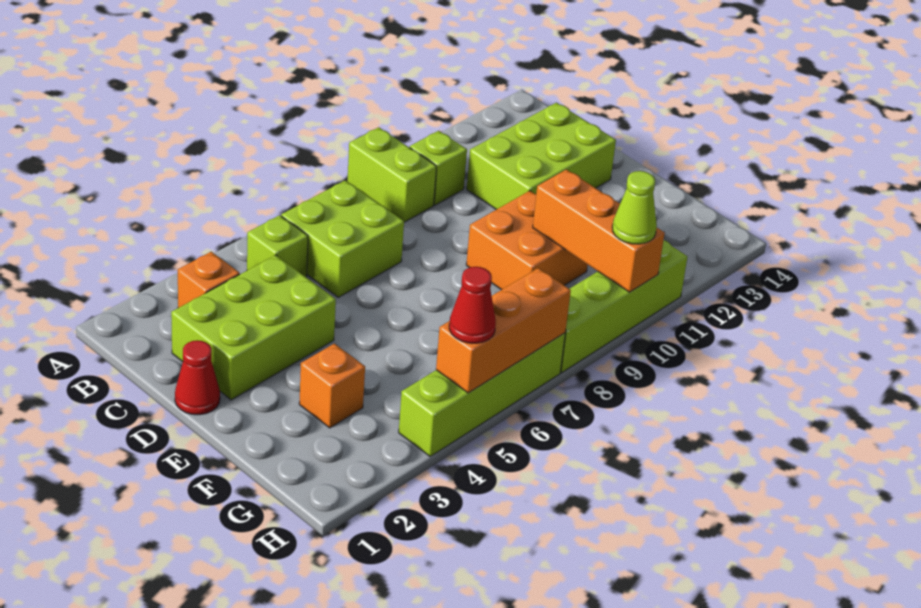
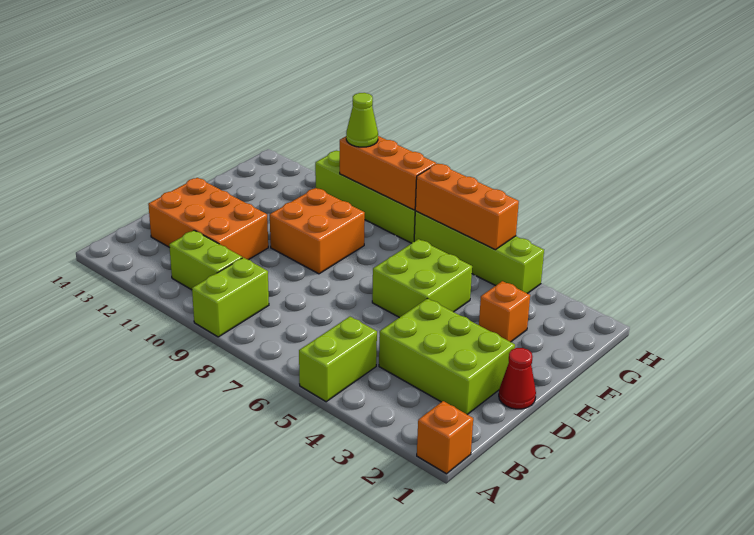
orange brick B3 level 1 -> orange brick A1 level 1
lime brick B5 level 1 -> lime brick A5:B5 level 1
lime brick B6:C7 level 1 -> lime brick E5:F6 level 1
lime brick B10 level 1 -> lime brick B10:B11 level 1
lime brick C11:D13 level 1 -> orange brick C11:D13 level 1
orange brick F10:H10 level 2 -> orange brick H8:H10 level 2
red cone H5 level 3 -> none

